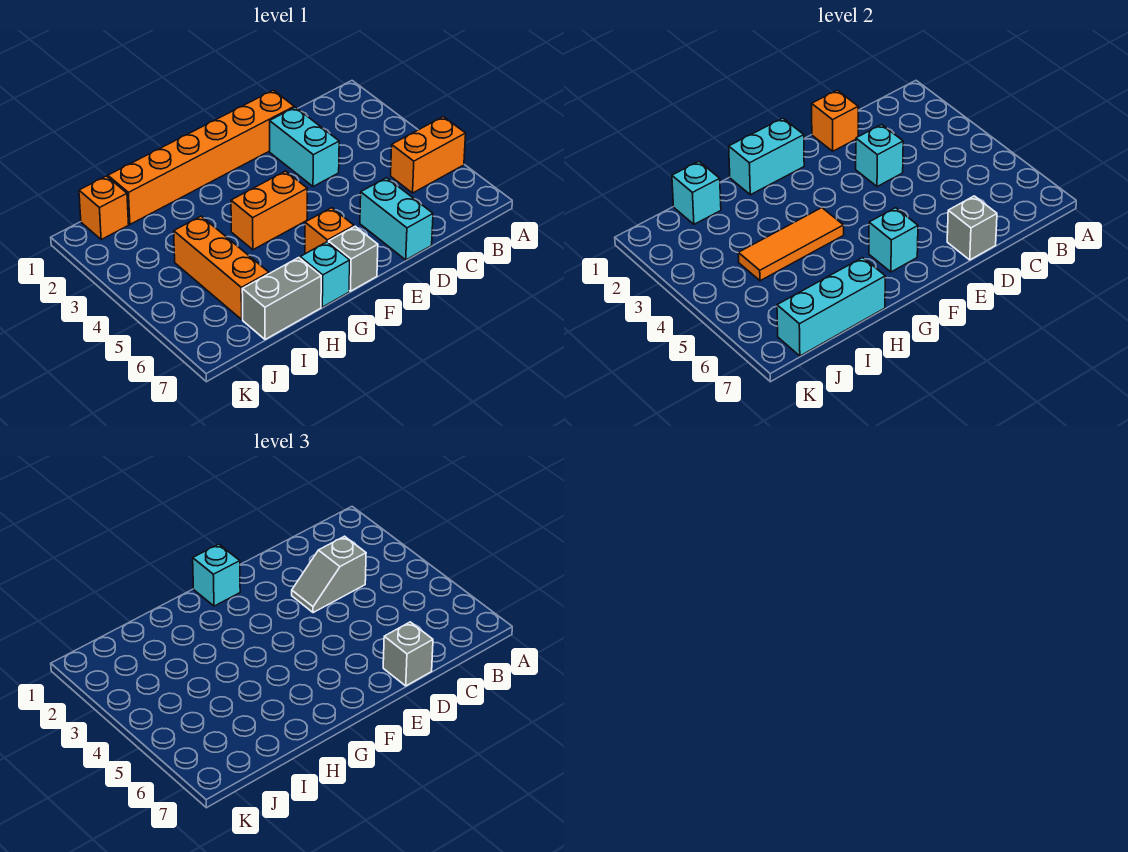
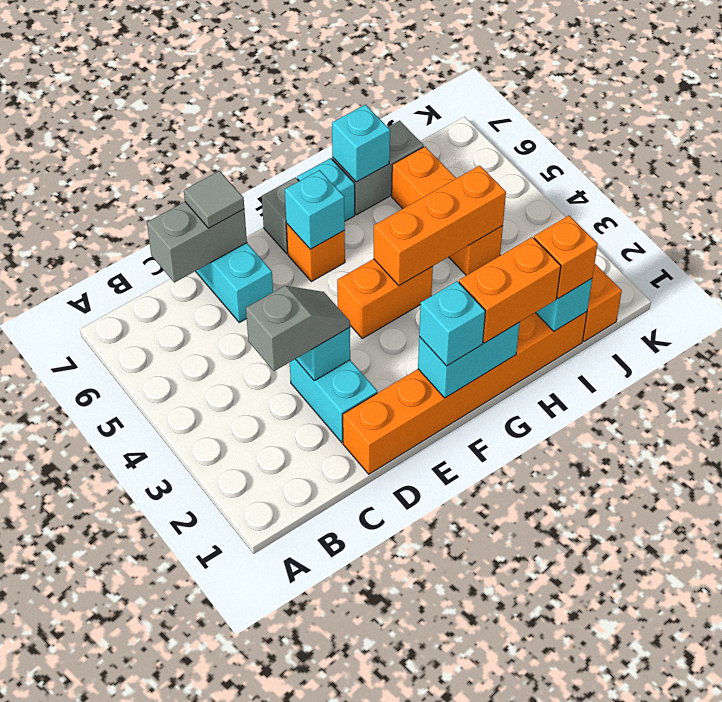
orange brick A5:B5 level 1 -> orange brick G1:H1 level 3
orange brick D1 level 2 -> orange brick I1 level 3
grey brick D7 level 2 -> grey brick C7:D7 level 2
grey brick D7 level 3 -> grey tile D7 level 3
orange tile G4:I4 level 2 -> orange brick G4:I4 level 2
cyan brick H7:J7 level 2 -> cyan brick H7 level 2

